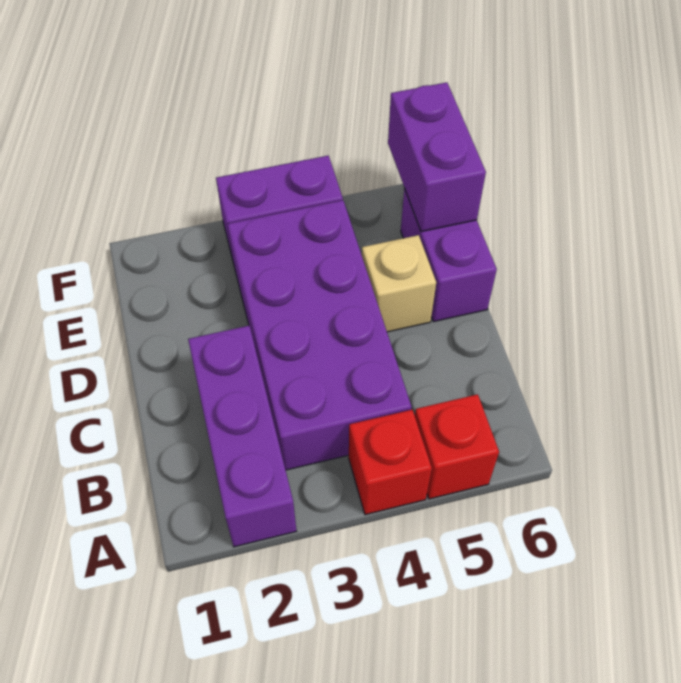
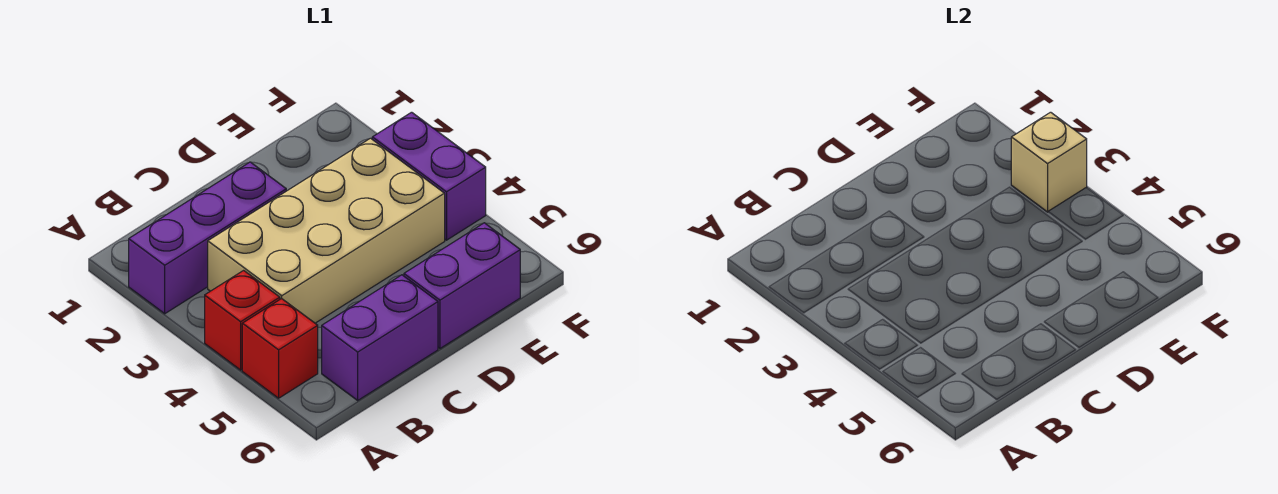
purple brick B3:E4 level 1 -> tan brick B3:E4 level 1
tan brick D5 level 1 -> tan brick F3 level 2
purple brick E6:F6 level 2 -> purple brick B6:C6 level 1

